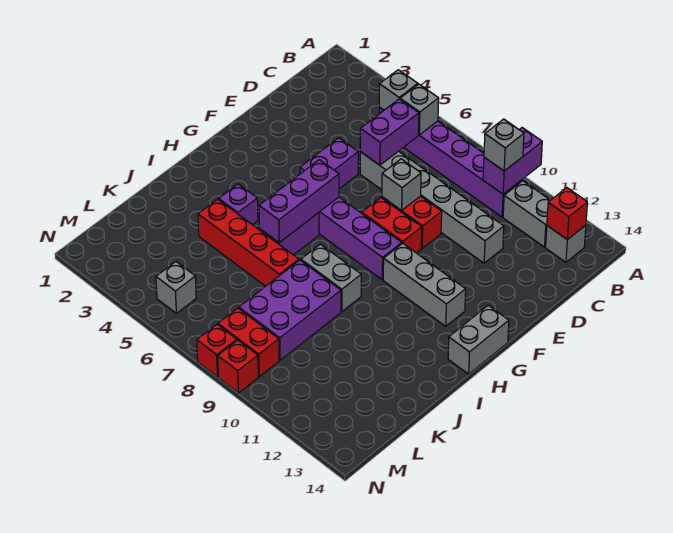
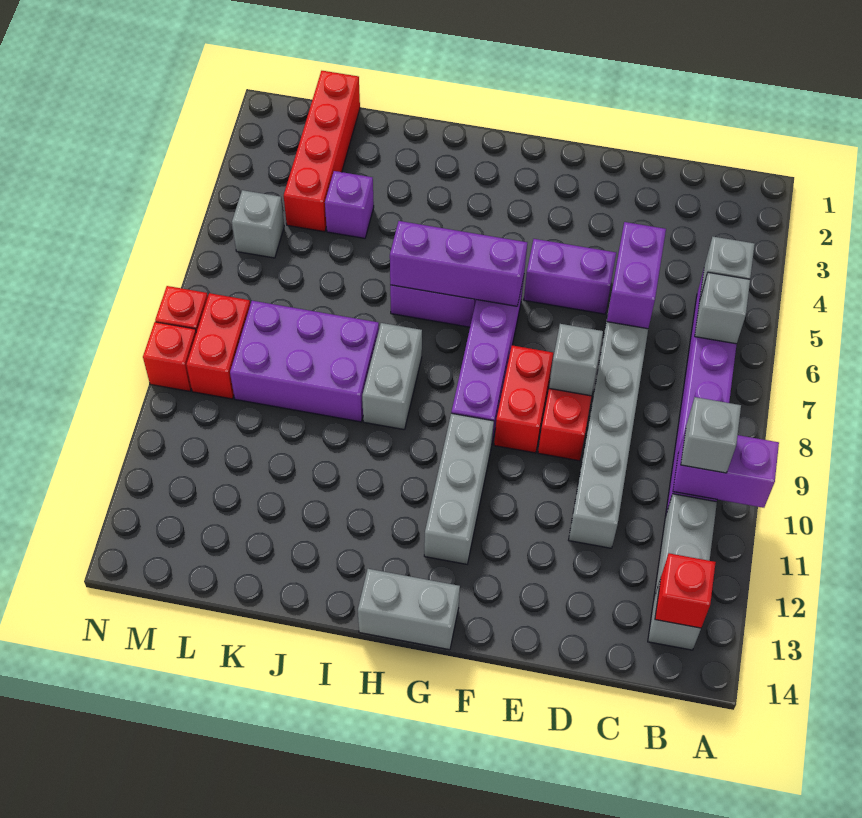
purple brick C6:D6 level 2 -> purple brick D5:D6 level 2
purple brick I4 level 1 -> purple brick K4 level 1
red brick J4:J7 level 1 -> red brick L1:L4 level 1

